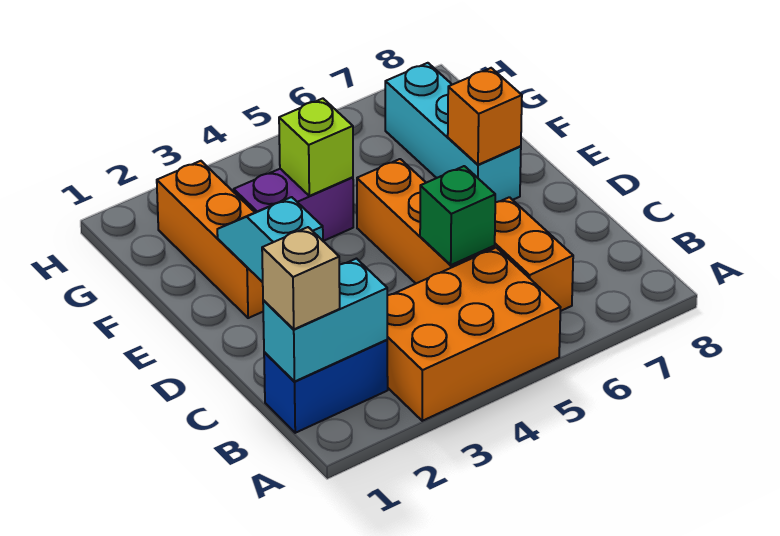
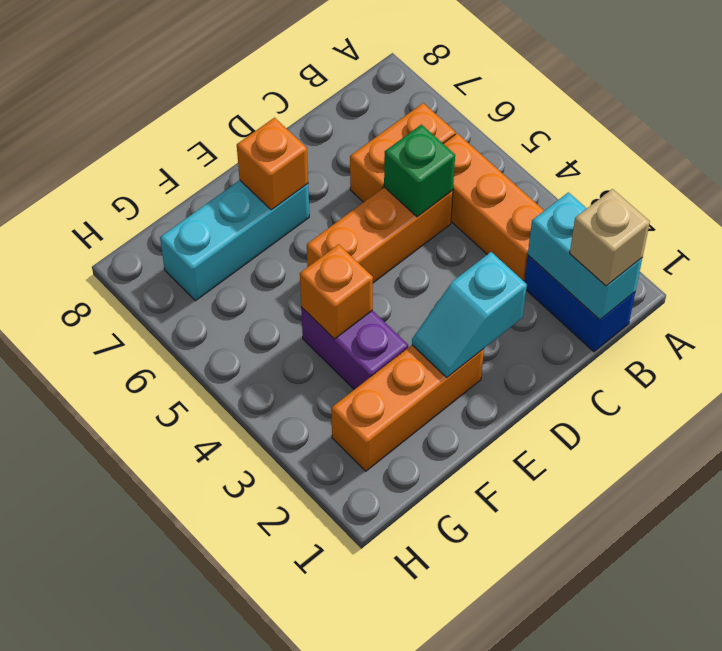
orange brick A3:B5 level 1 -> orange brick B3:B5 level 1
lime brick F4 level 2 -> orange brick F4 level 2

